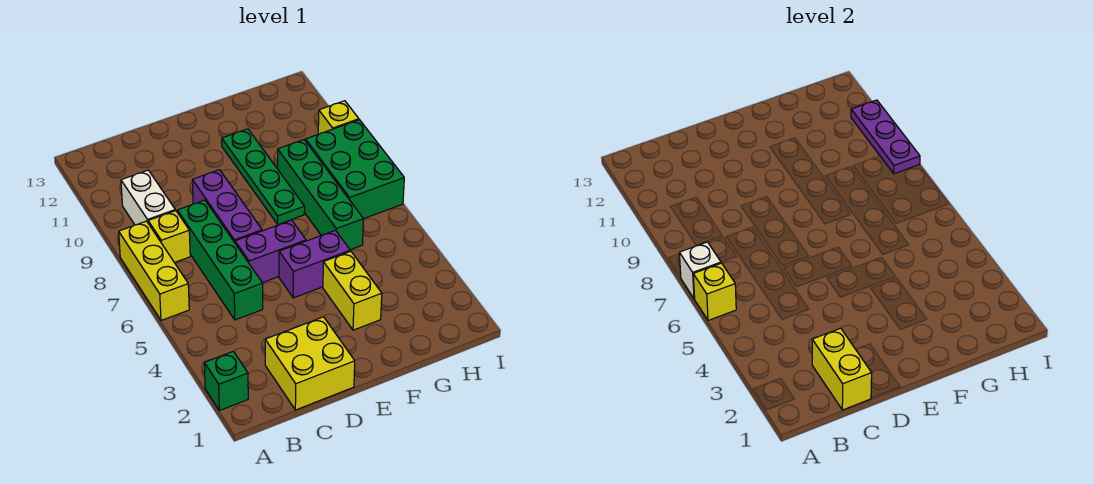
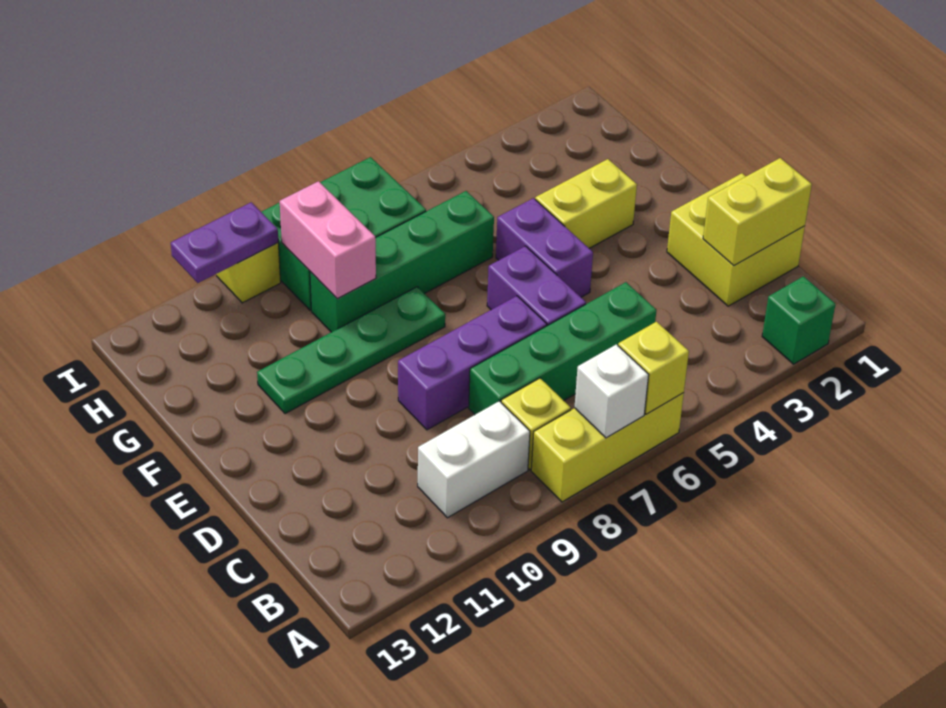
none -> pink brick G9:H9 level 2
purple plate I9:I11 level 2 -> purple plate I10:I11 level 2

